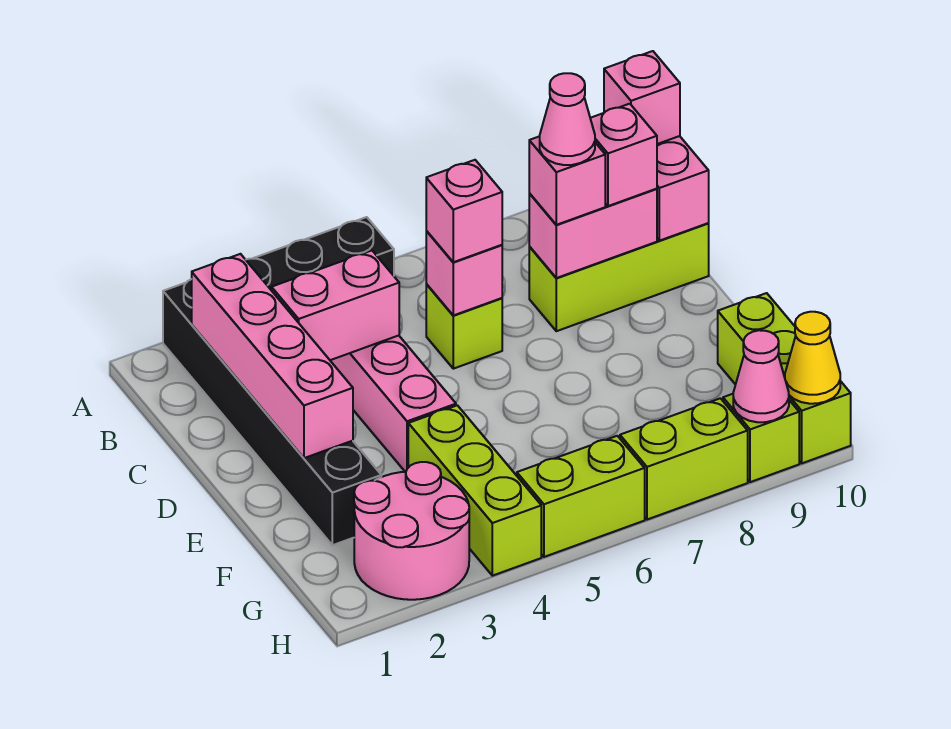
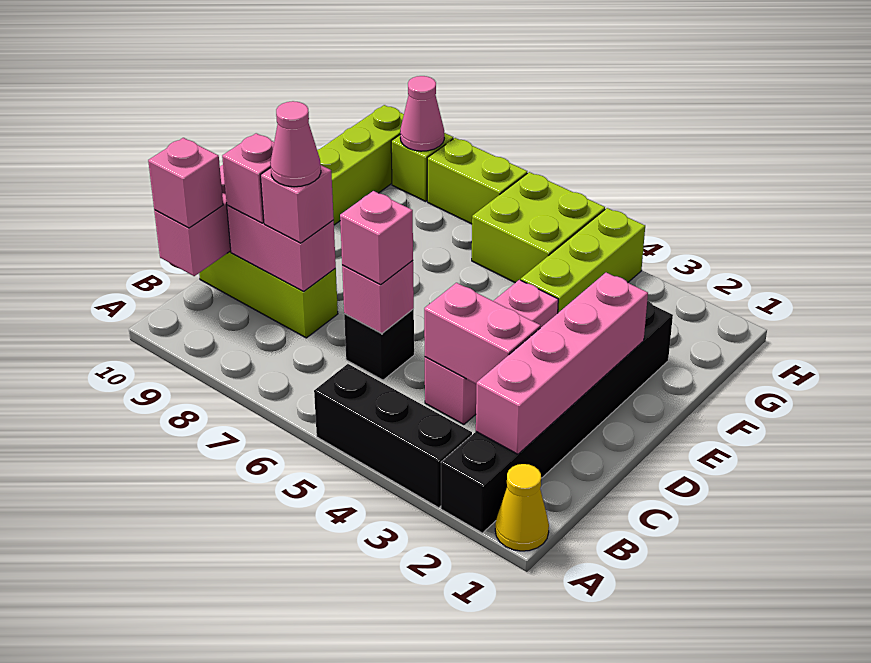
lime brick C6 level 1 -> black brick C6 level 1
pink round brick G2:H3 level 1 -> none
lime brick H5:H6 level 1 -> lime brick G5:H6 level 1
yellow cone H10 level 2 -> yellow cone A1 level 1

